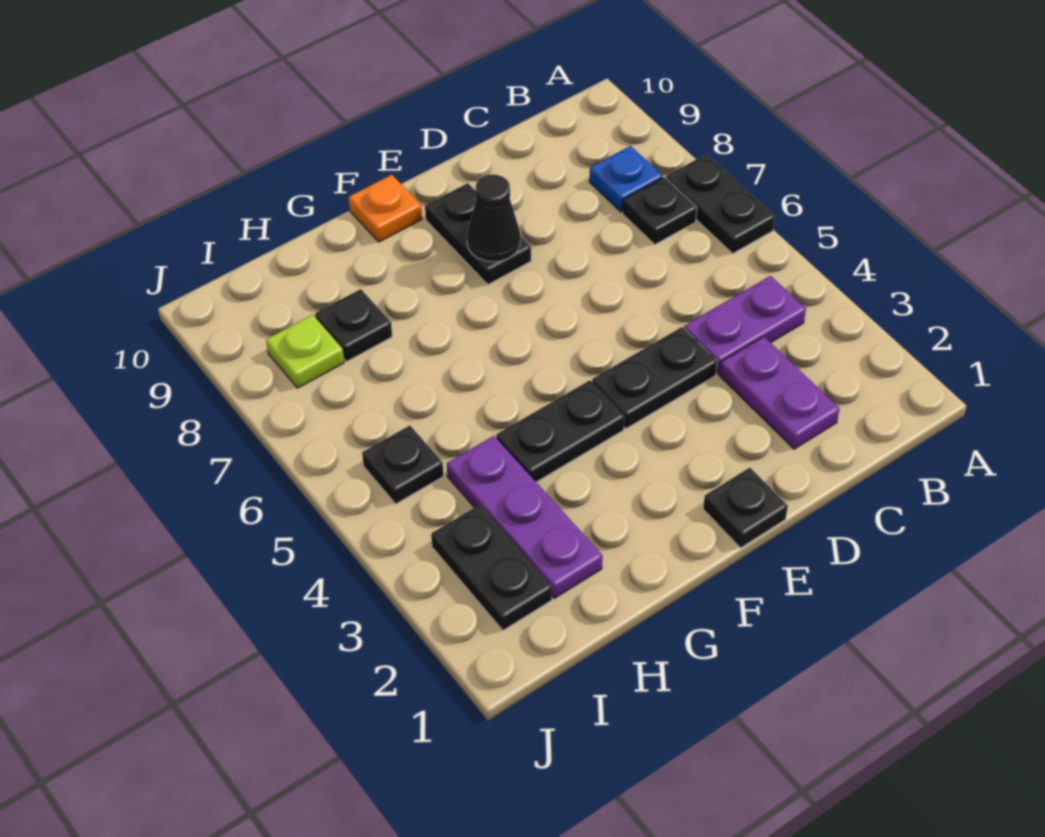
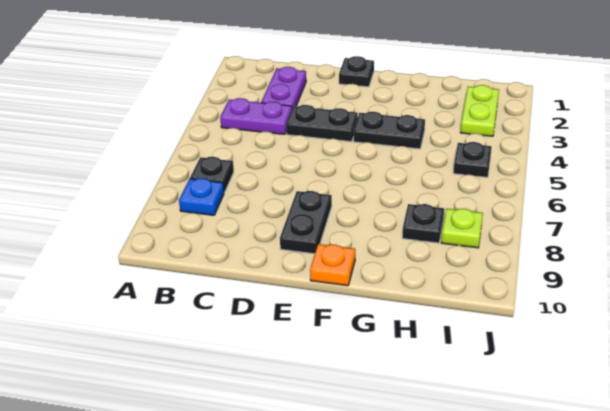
black plate A6:A7 level 1 -> none
black cone E8 level 2 -> none
purple plate H2:H4 level 1 -> none
black plate I2:I3 level 1 -> lime plate I2:I3 level 1

